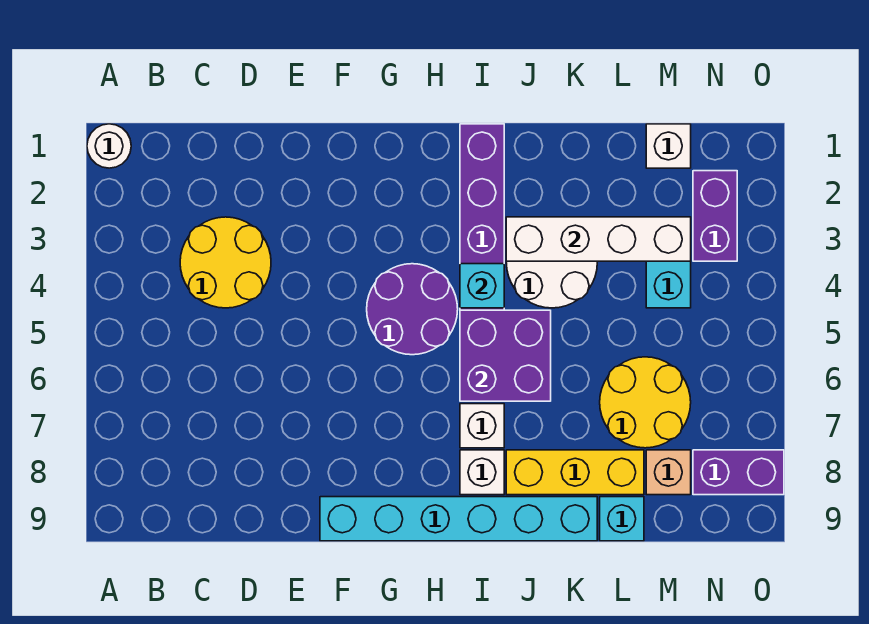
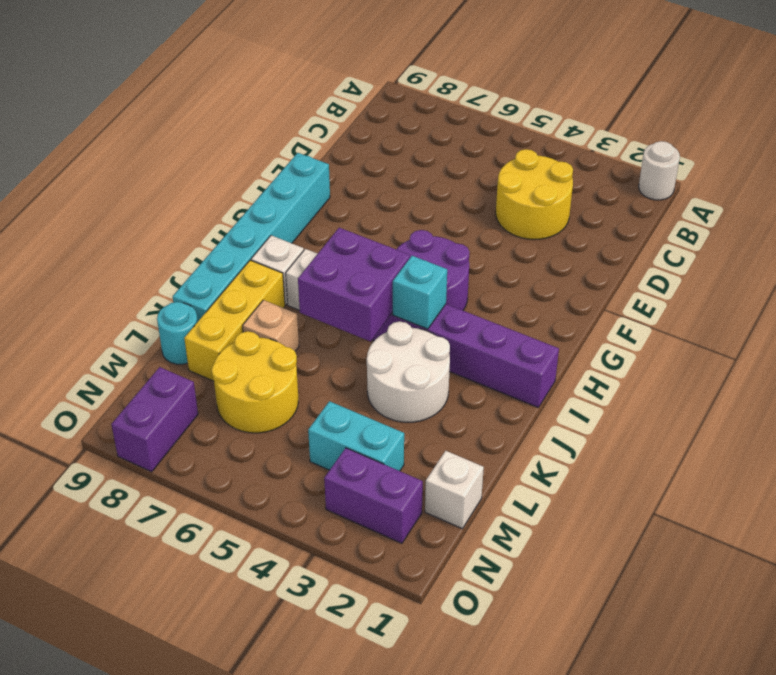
white brick J3:M3 level 2 -> none
cyan brick L9 level 1 -> cyan round brick L9 level 1
tan brick M8 level 1 -> tan brick K7 level 1

